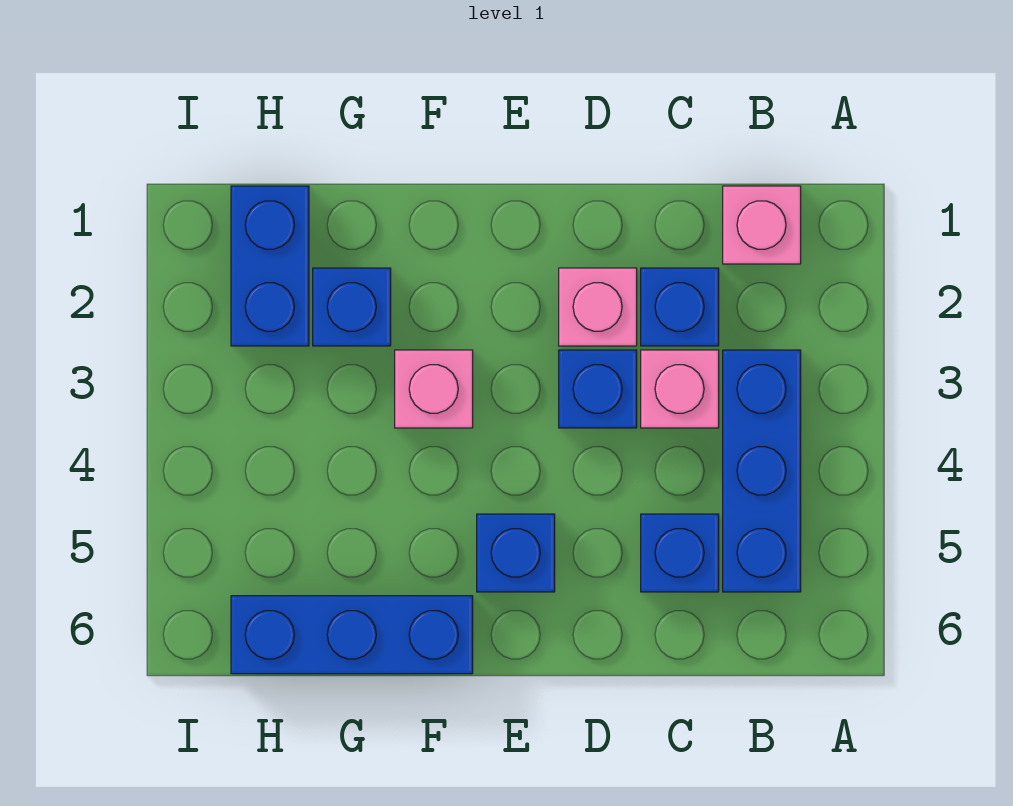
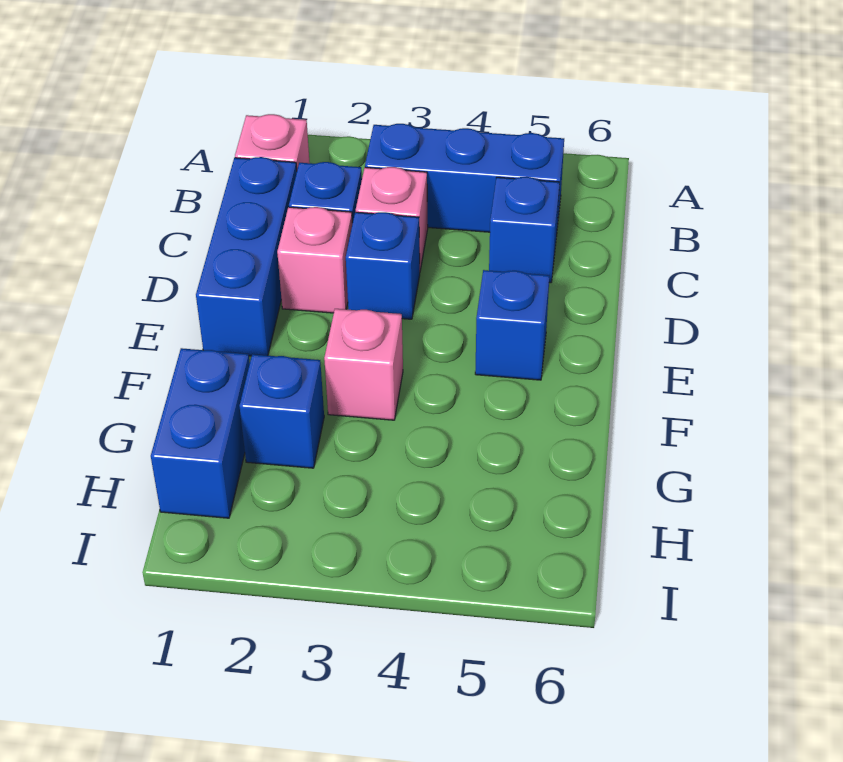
blue brick F6:H6 level 1 -> blue brick C1:E1 level 1
blue brick H1:H2 level 1 -> blue brick G1:H1 level 1

